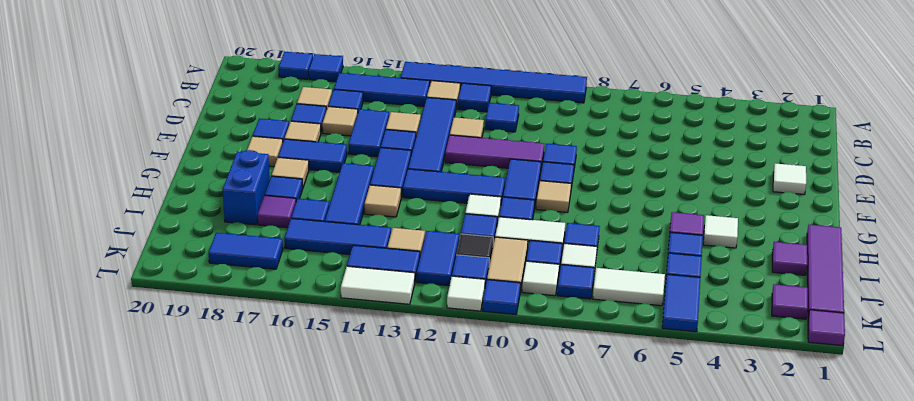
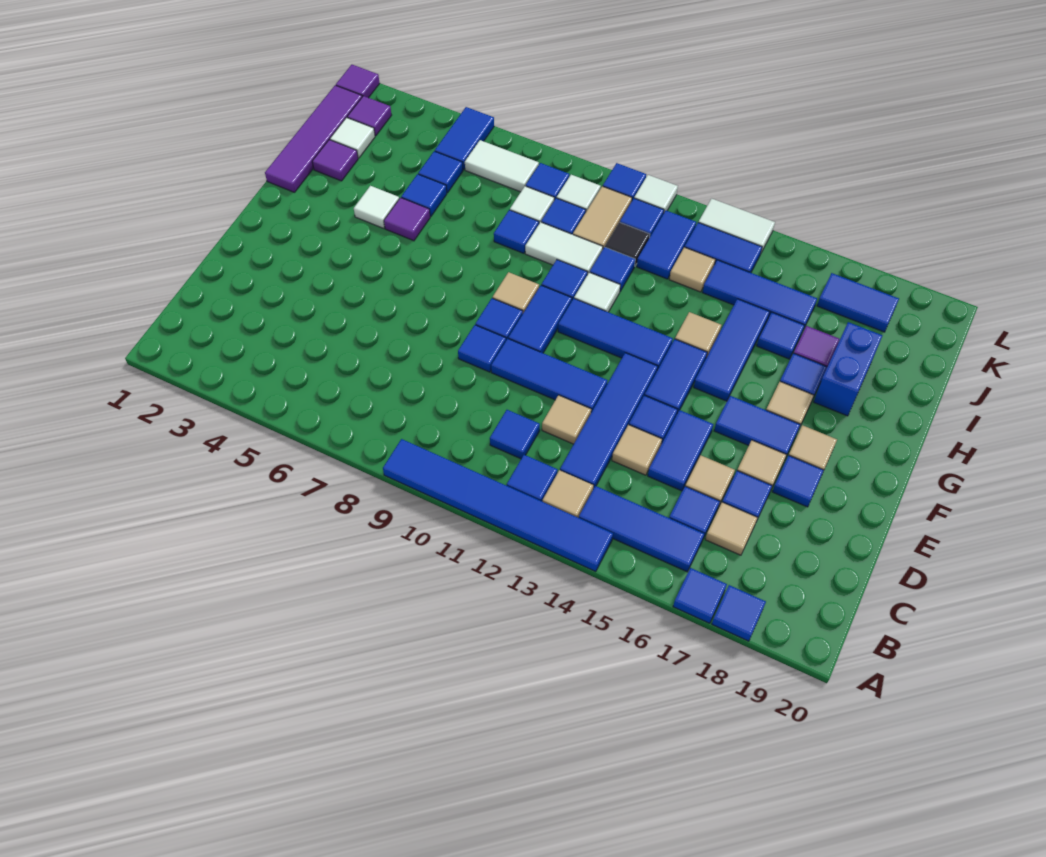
white tile E2 level 1 -> white tile J2 level 1
purple tile E10:E12 level 1 -> blue tile E10:E12 level 1

